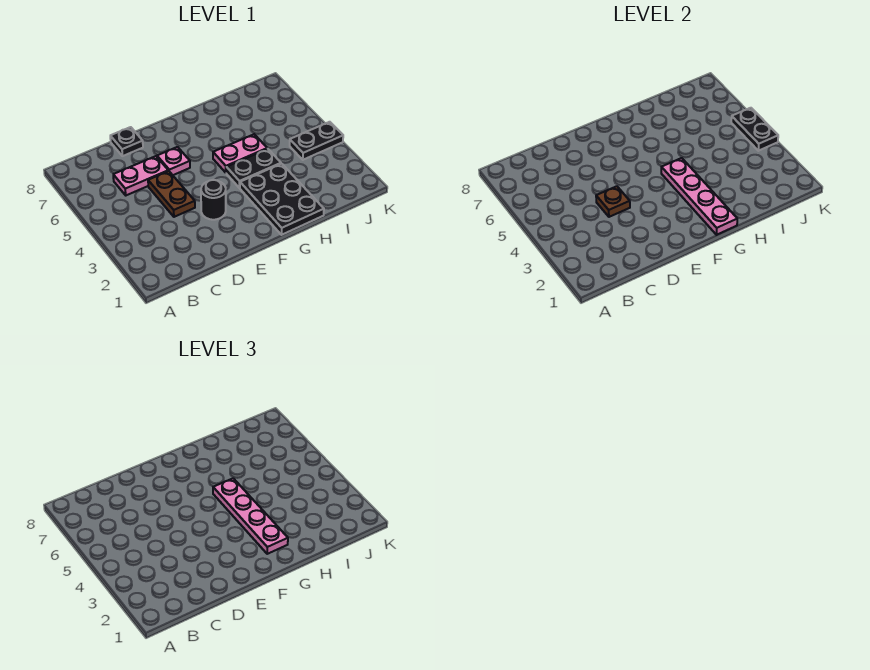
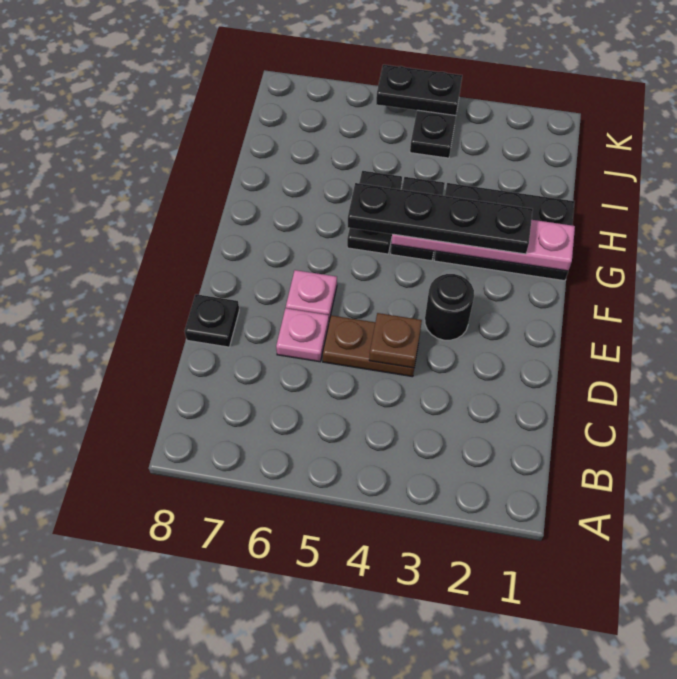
pink plate C6:D6 level 1 -> pink plate D6 level 1
pink plate G2:G5 level 3 -> black plate G2:G5 level 3
pink plate G5:H5 level 1 -> black plate G5:H5 level 1

